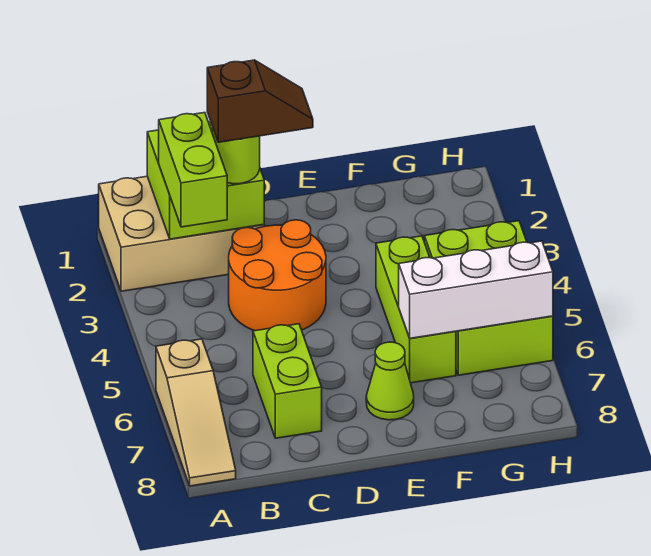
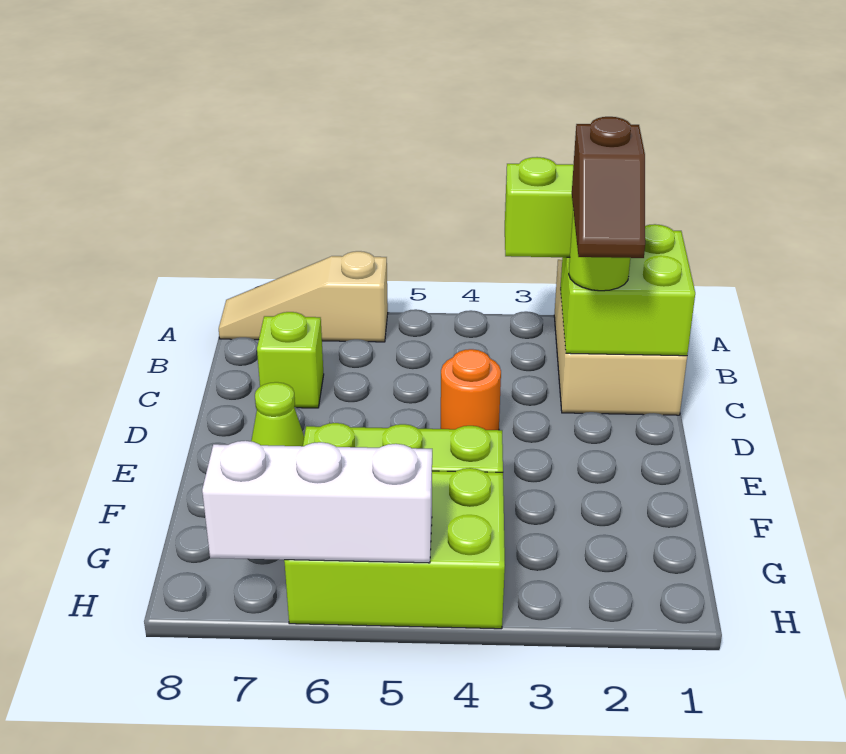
orange round brick C3:D4 level 1 -> orange round brick D4 level 1
lime brick C6:C7 level 1 -> lime brick C7 level 1
white brick F6:H6 level 2 -> white brick H5:H7 level 2

